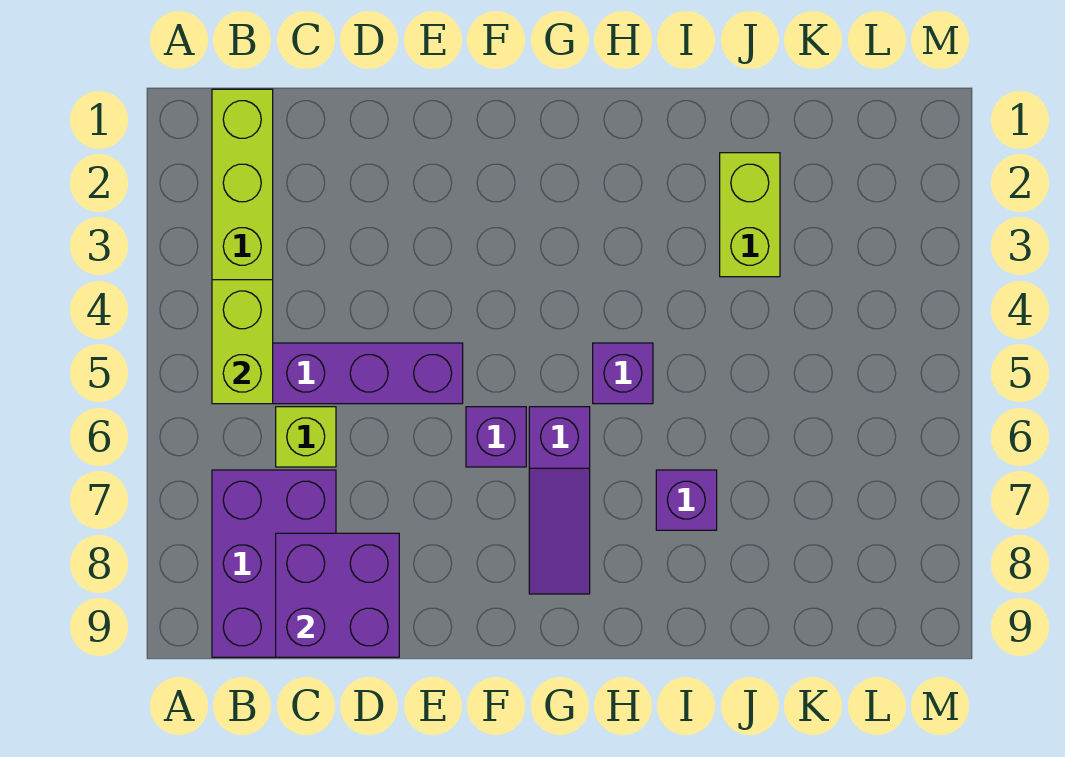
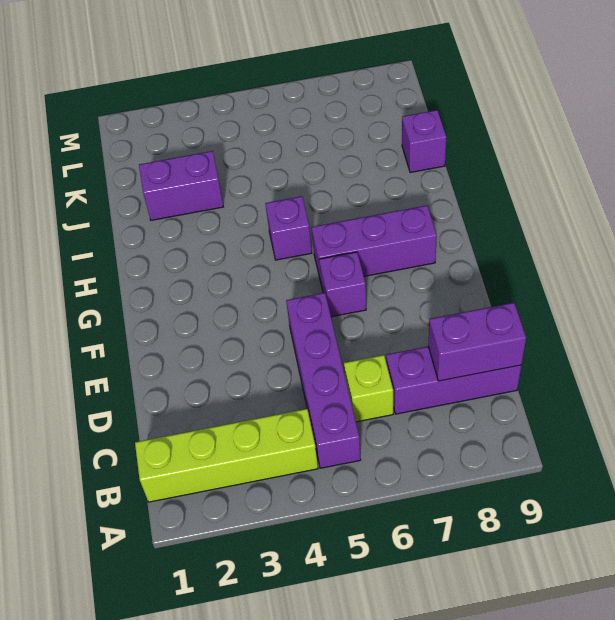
lime brick B4:B5 level 2 -> none
purple brick B7:C9 level 1 -> purple brick C7:C9 level 1
purple brick C8:D9 level 2 -> purple brick C8:C9 level 2
purple slope G6:G8 level 1 top 6 -> purple brick G6:G8 level 1
purple brick I7 level 1 -> purple brick J9 level 1
lime brick J2:J3 level 1 -> purple brick J2:J3 level 1

